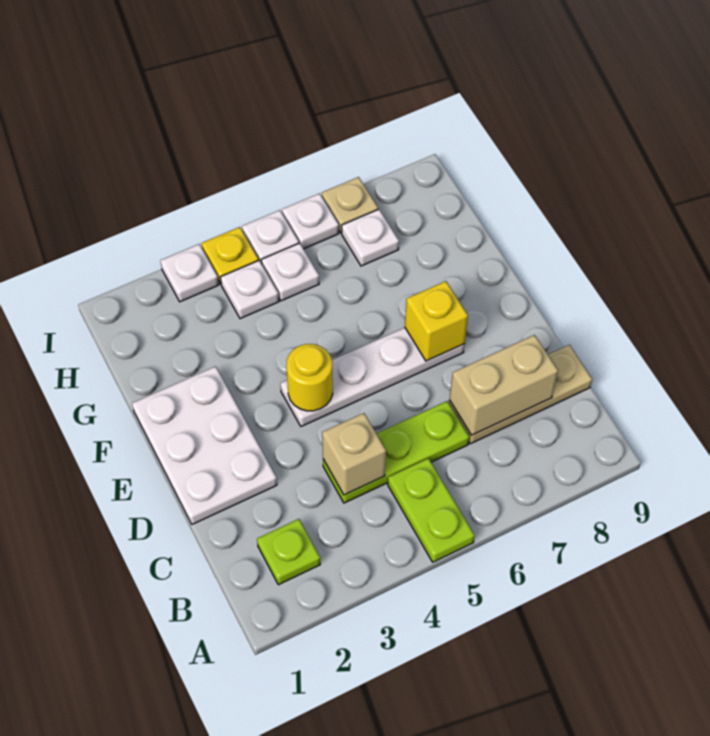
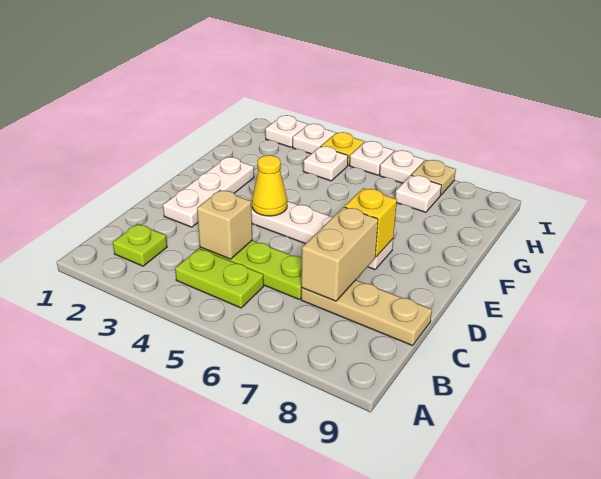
lime plate A5:B5 level 1 -> lime plate B4:B5 level 1
tan brick C7:C8 level 2 -> tan brick C7:D7 level 2
white plate D1:F2 level 1 -> white plate D2:F2 level 1
yellow round brick E4 level 2 -> yellow cone E4 level 2
white plate H5 level 1 -> white plate I2 level 1

